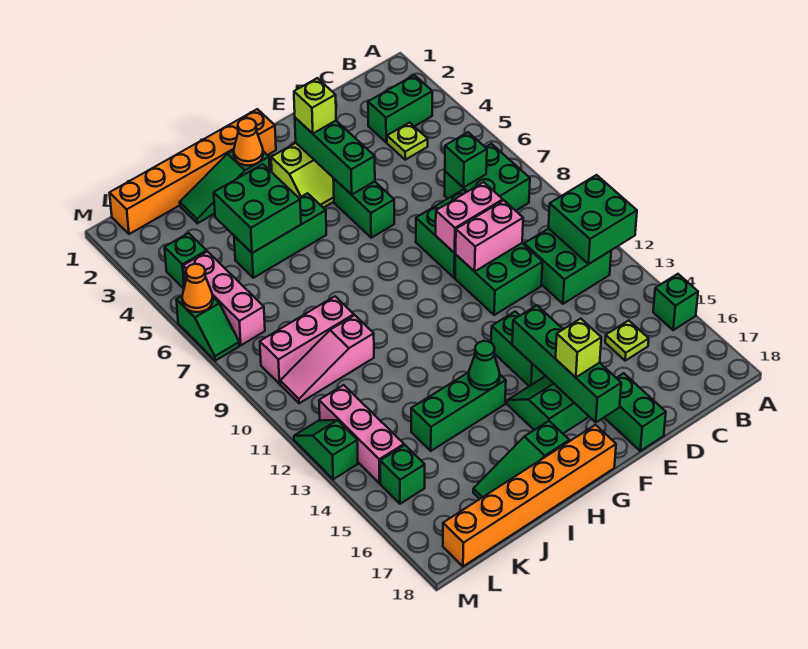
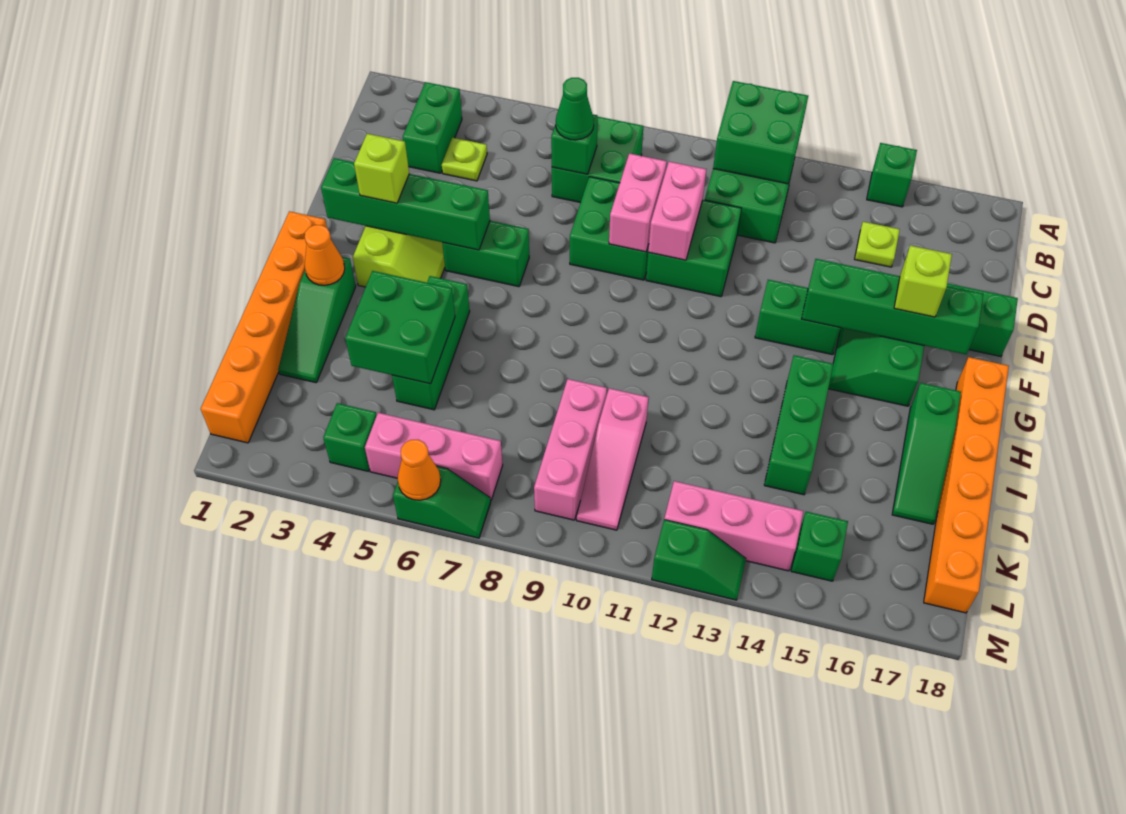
green brick F3:F5 level 2 -> green brick F2:F5 level 2
green cone H14 level 2 -> green cone C7 level 3
green slope M12:M13 level 1 top 13 -> green slope M12:M13 level 1 top 12

